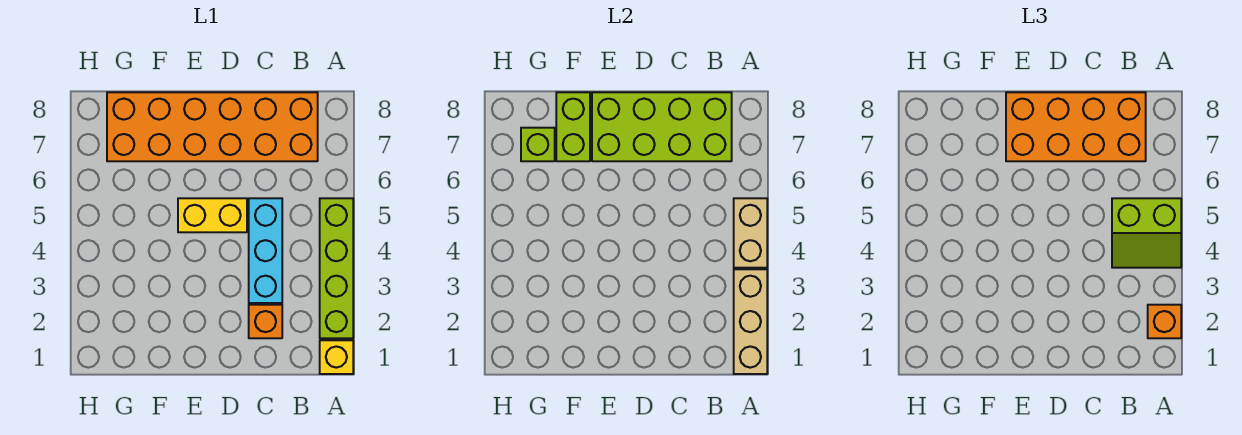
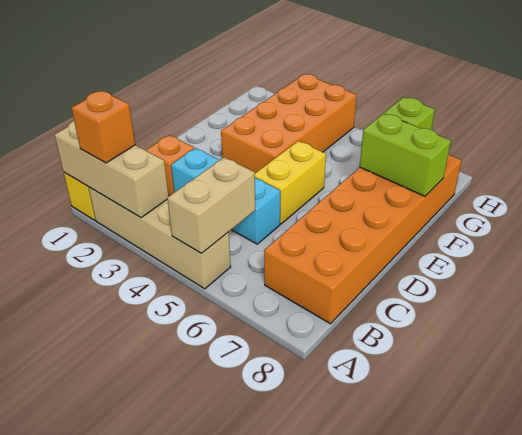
lime brick A2:A5 level 1 -> tan brick A2:A5 level 1
tan brick A4:A5 level 2 -> tan brick A5:B5 level 2
lime slope A4:B5 level 3 top 5 -> none
lime brick B7:E8 level 2 -> none
orange brick B7:E8 level 3 -> orange brick E3:H4 level 1

